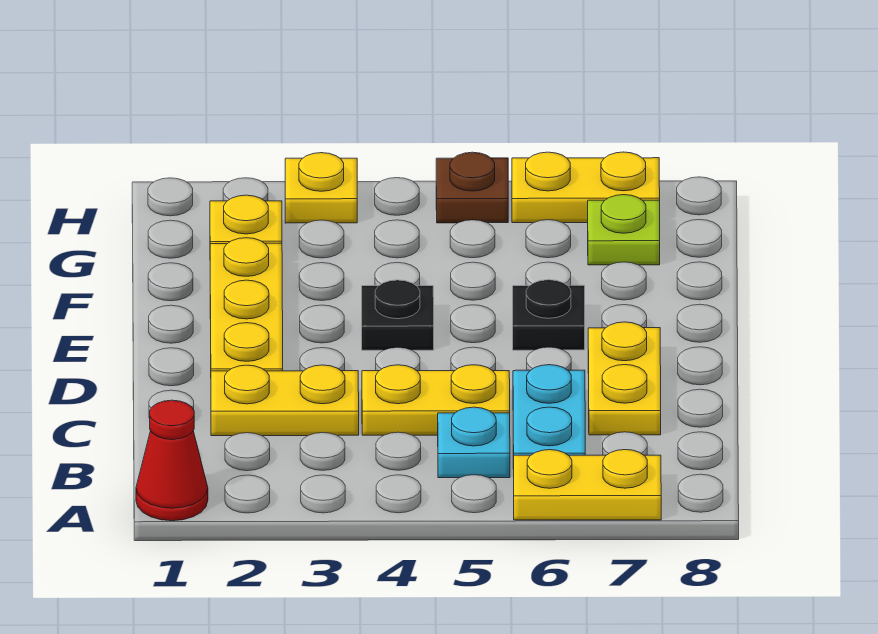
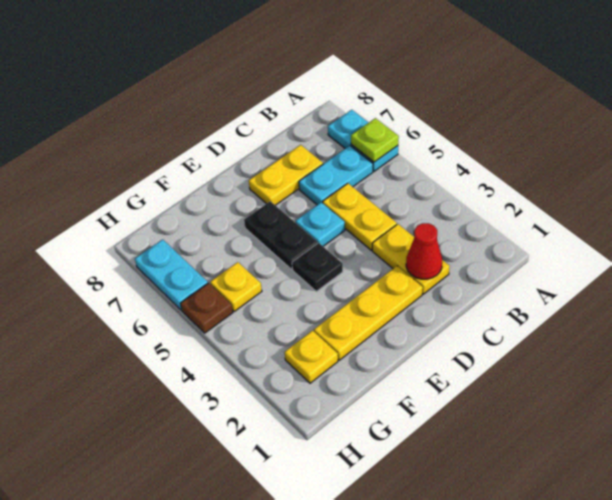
red cone A1 level 1 -> red cone C2 level 2
yellow plate A6:A7 level 1 -> cyan plate A6:A7 level 1
cyan plate B5 level 1 -> cyan plate D5 level 1
black plate E6 level 1 -> black plate E5:E6 level 1
lime plate G7 level 1 -> lime plate A6 level 2
yellow plate H3 level 1 -> yellow plate G5 level 1
yellow plate H6:H7 level 1 -> cyan plate H6:H7 level 1

